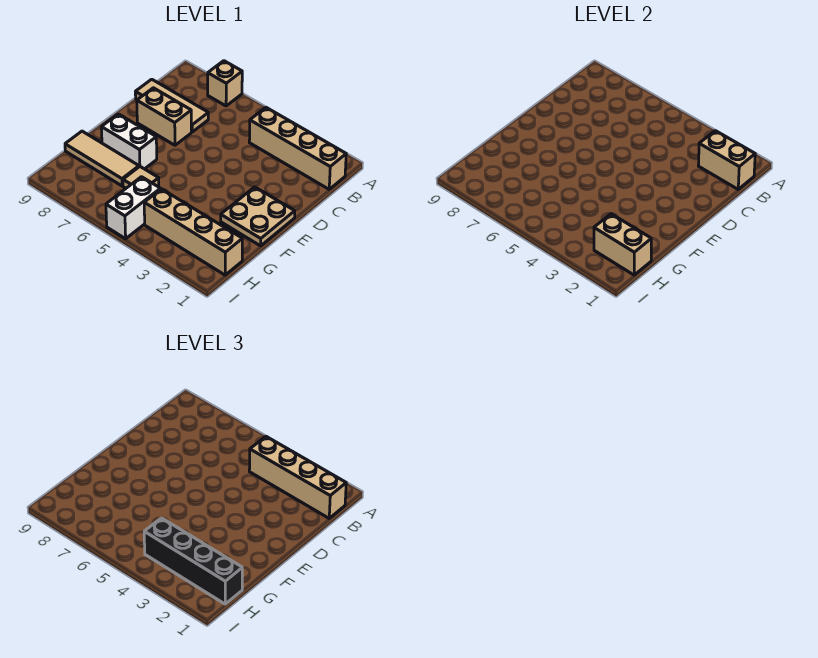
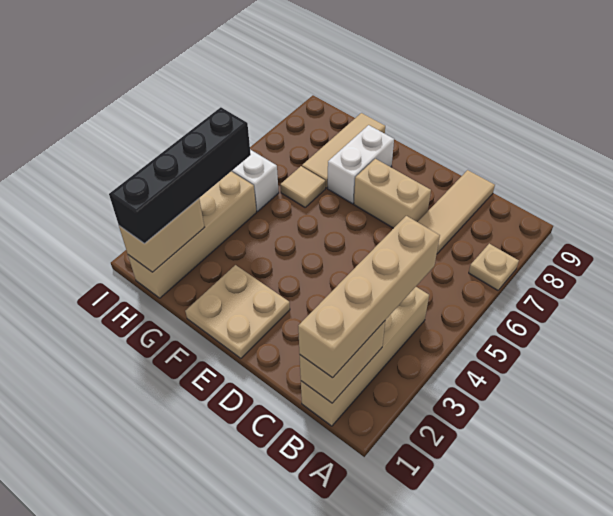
tan brick A7 level 1 -> tan plate A7 level 1
tan brick D7:D8 level 1 -> tan brick D7:E7 level 1

